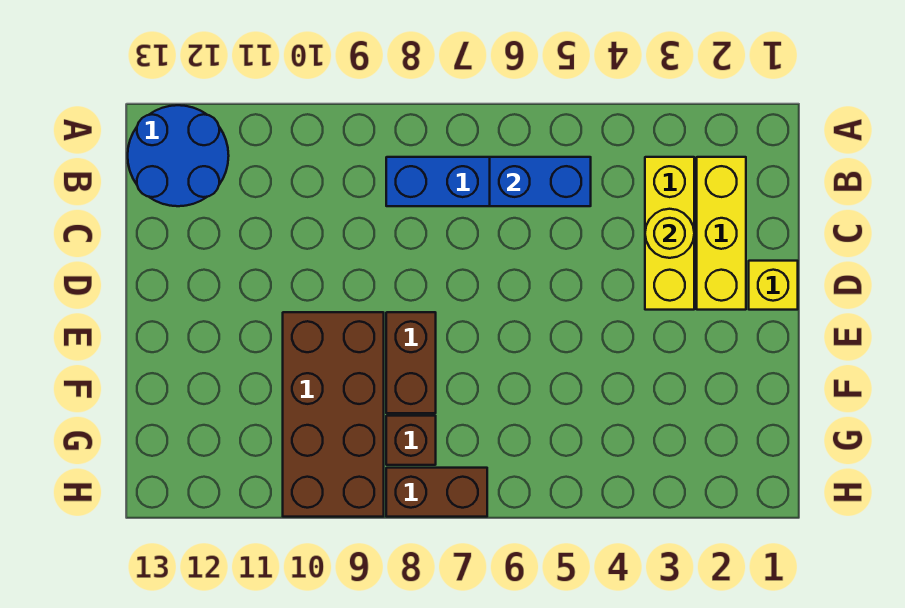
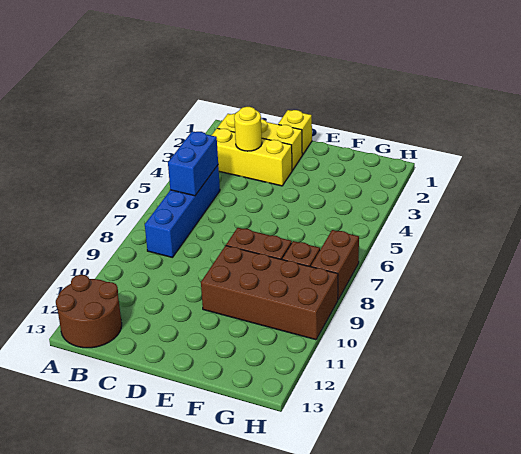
blue round brick A12:B13 level 1 -> brown round brick A12:B13 level 1

